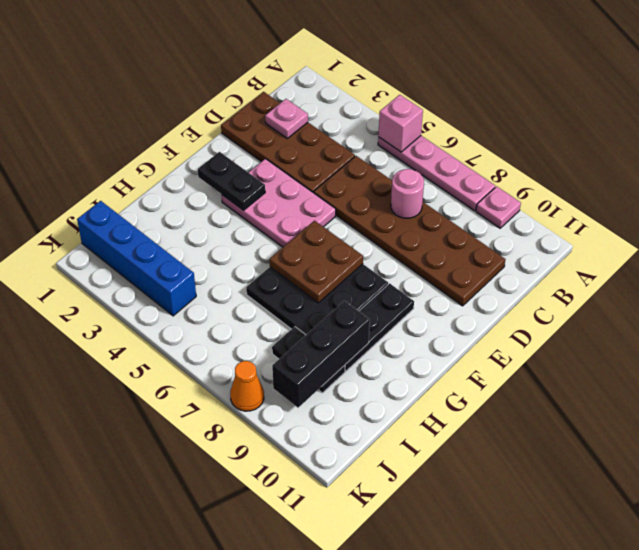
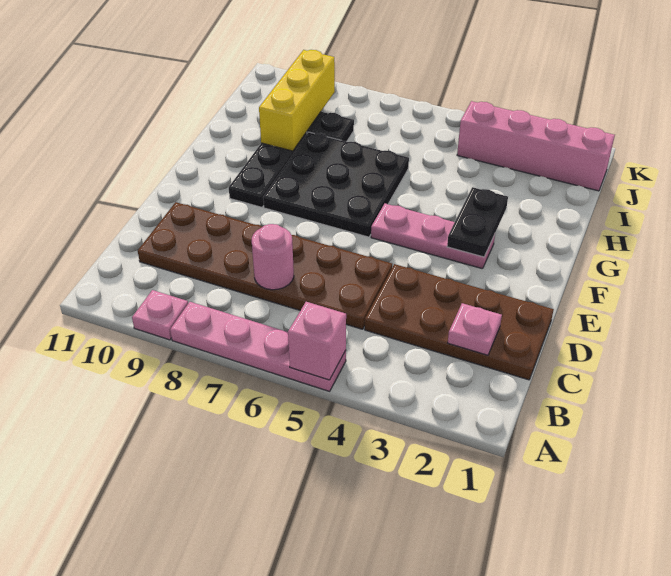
pink plate E3:F5 level 1 -> pink plate F3:F5 level 1
black plate F2:F3 level 2 -> black plate F3:G3 level 2
brown plate F6:G7 level 2 -> none
black brick H9:J9 level 2 -> yellow brick H9:J9 level 2
blue brick J1:J4 level 1 -> pink brick J1:J4 level 1
orange cone K8 level 1 -> none

